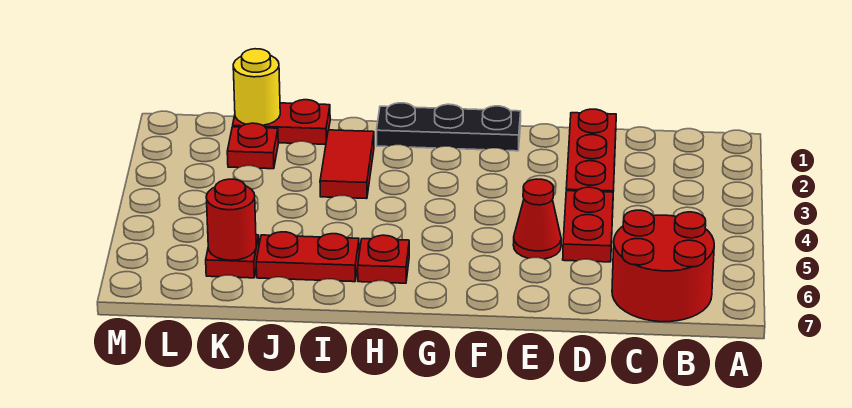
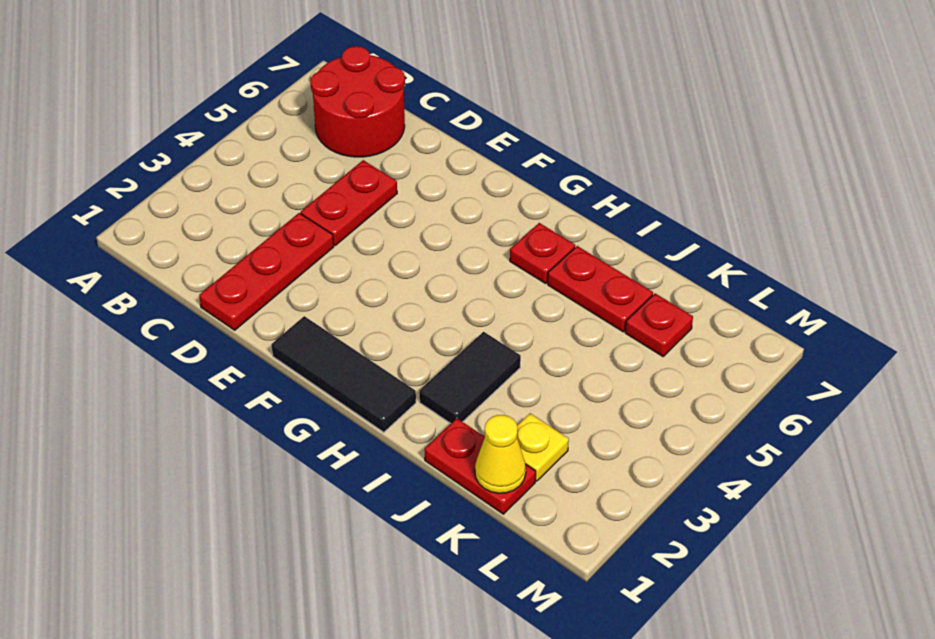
red cone E5 level 1 -> none
black plate F1:H1 level 1 -> black tile F1:H1 level 1
red tile I2:I3 level 1 -> black tile I2:I3 level 1
yellow round brick K1 level 2 -> yellow cone K1 level 2
red plate K2 level 1 -> yellow plate K2 level 1
red round brick K6 level 2 -> none

